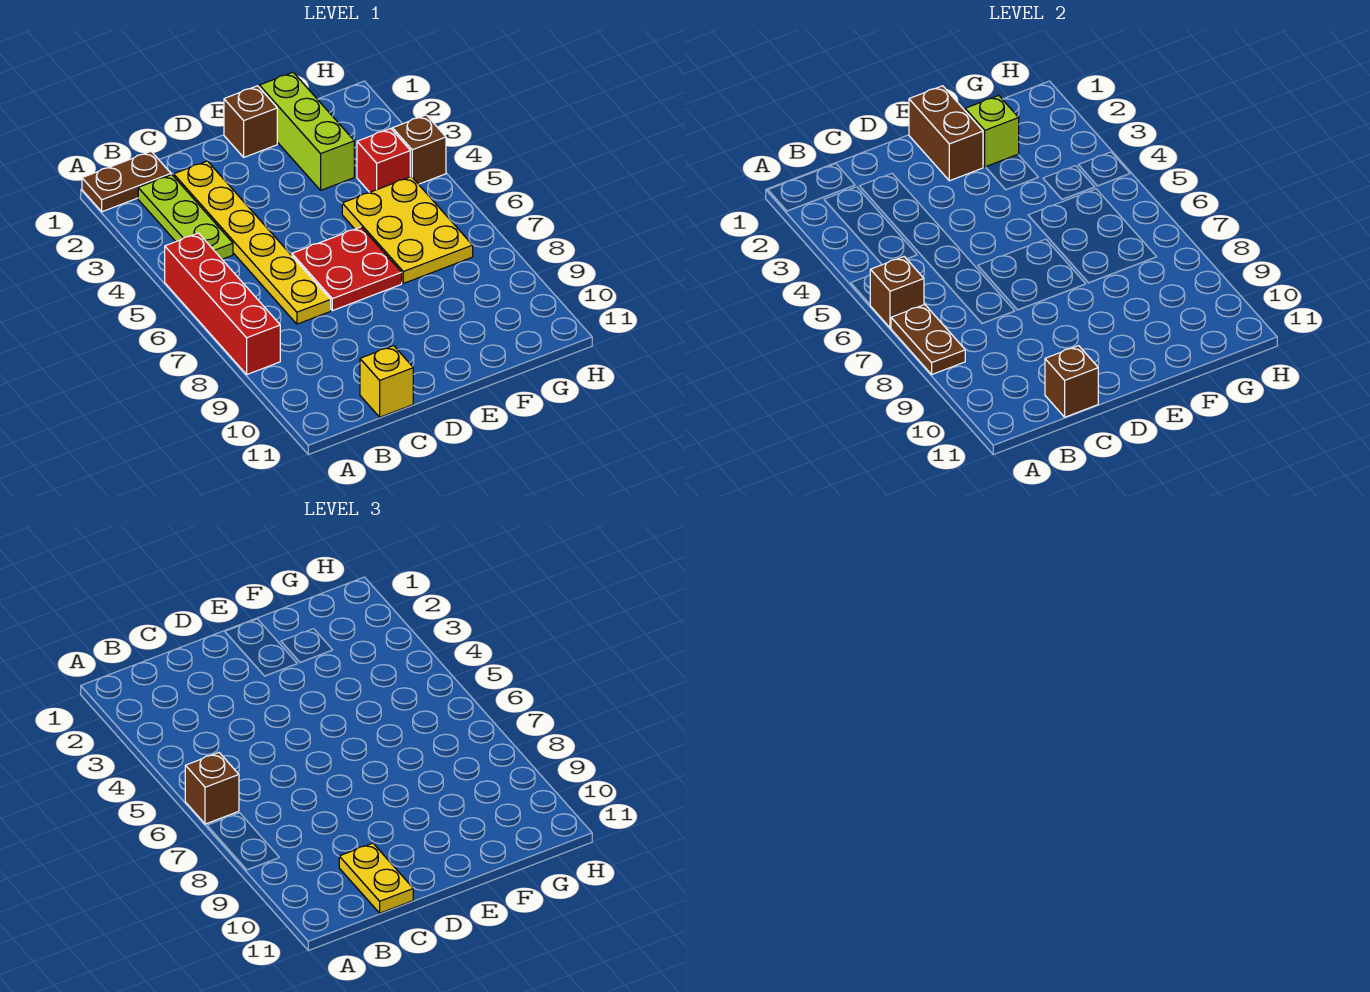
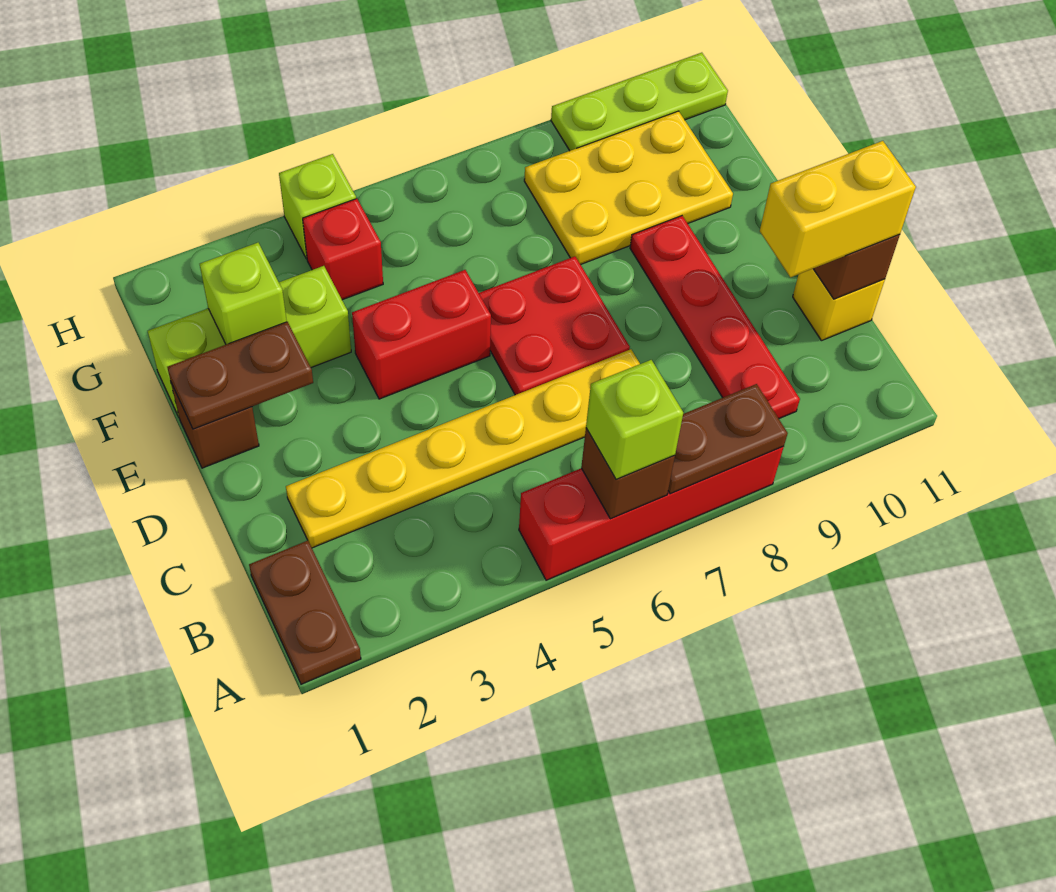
brown brick A6 level 3 -> lime brick A6 level 3
lime plate B2:B4 level 1 -> lime plate H9:H11 level 1
none -> red plate B9:E9 level 1
yellow plate C10:C11 level 3 -> yellow brick C10:C11 level 3
brown brick E1:E2 level 2 -> brown plate E1:E2 level 2
none -> red brick E4:E5 level 1
yellow plate F5:G7 level 1 -> yellow plate F8:G10 level 1
brown brick H4 level 1 -> lime brick H4 level 1

